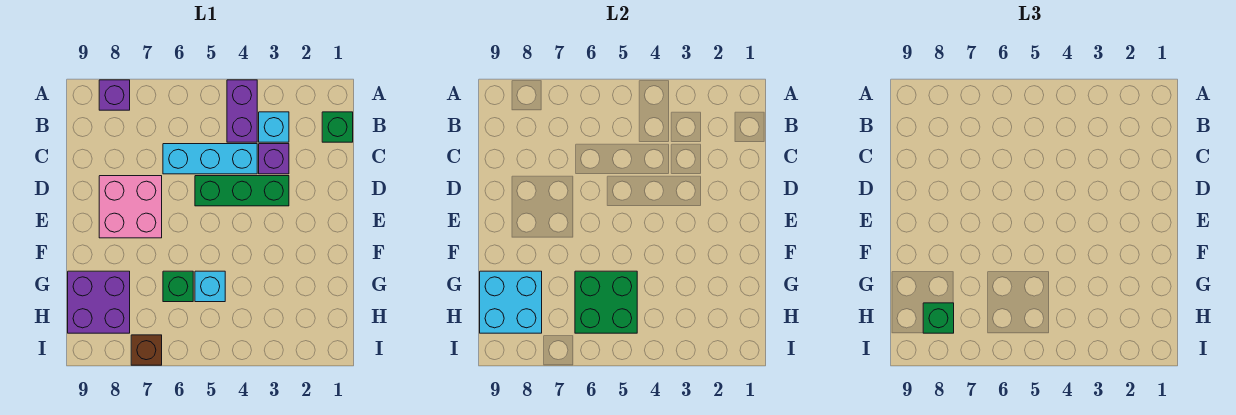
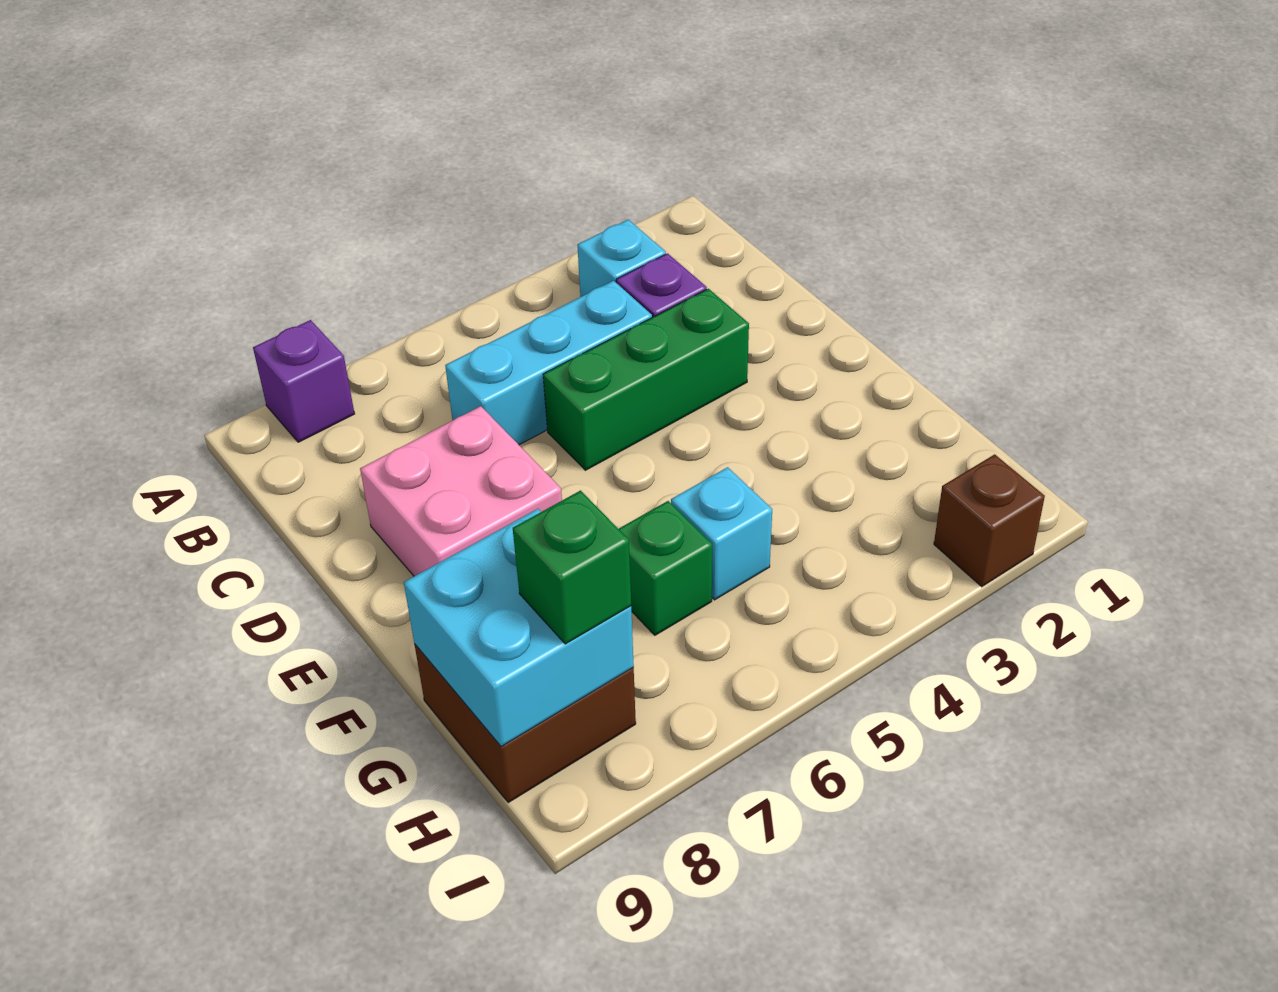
purple brick A4:B4 level 1 -> none
green brick B1 level 1 -> none
green brick G5:H6 level 2 -> none
purple brick G8:H9 level 1 -> brown brick G8:H9 level 1
brown brick I7 level 1 -> brown brick I2 level 1

